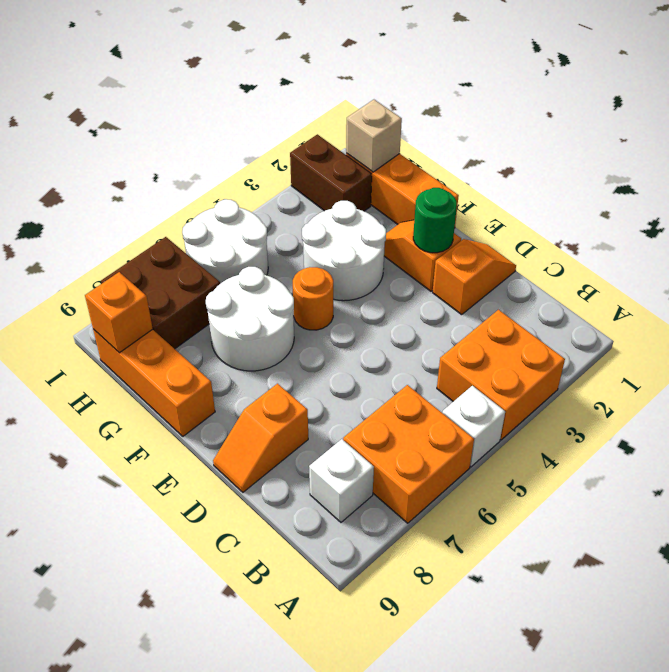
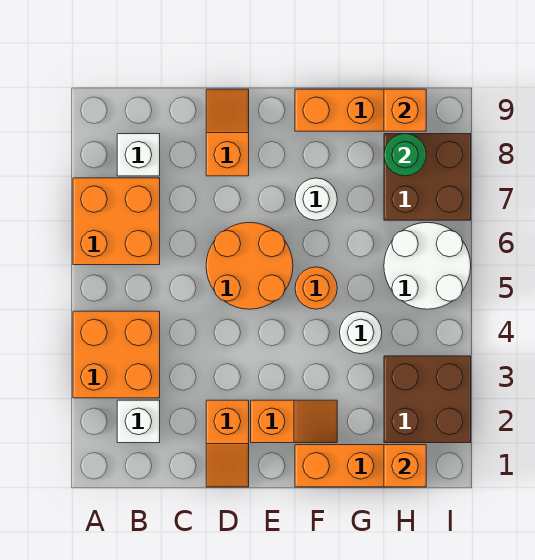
white brick A5 level 1 -> white brick B2 level 1
none -> orange round brick D5:E6 level 1
green round brick E2 level 2 -> green round brick H8 level 2
white round brick F3:G4 level 1 -> white round brick G4 level 1
white round brick F6:G7 level 1 -> white round brick F7 level 1
tan brick H1 level 2 -> orange brick H1 level 2
brown brick H2:I2 level 1 -> brown brick H2:I3 level 1

